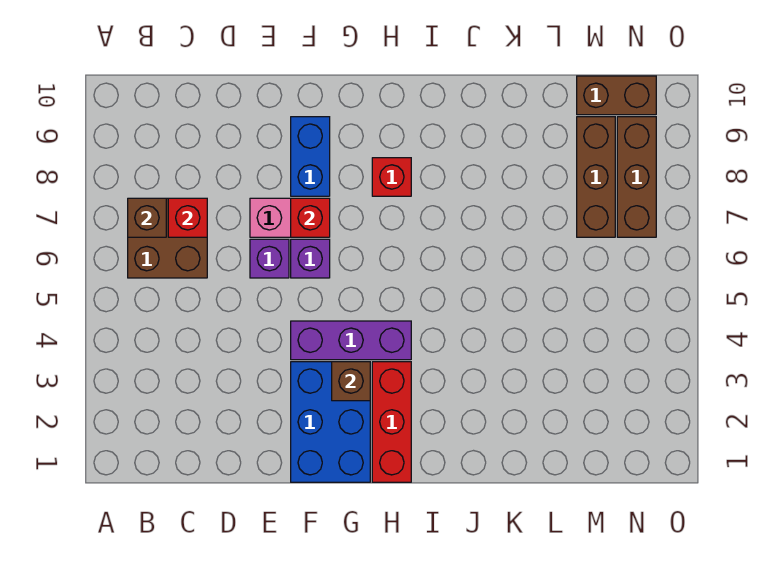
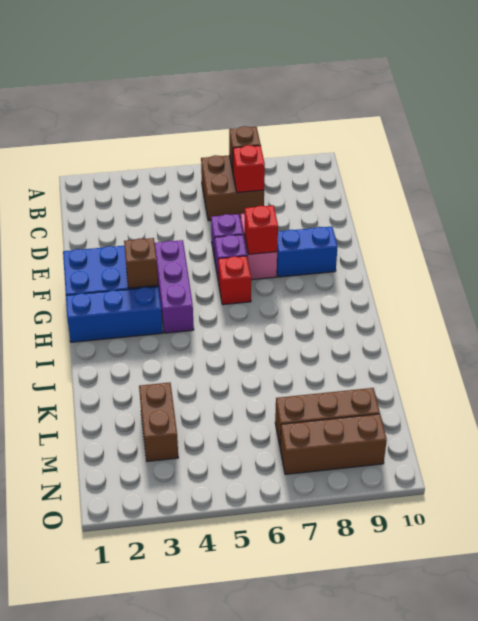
red brick H1:H3 level 1 -> blue brick H1:H3 level 1
red brick H8 level 1 -> red brick G6 level 1
brown brick M10:N10 level 1 -> brown brick L3:M3 level 1

